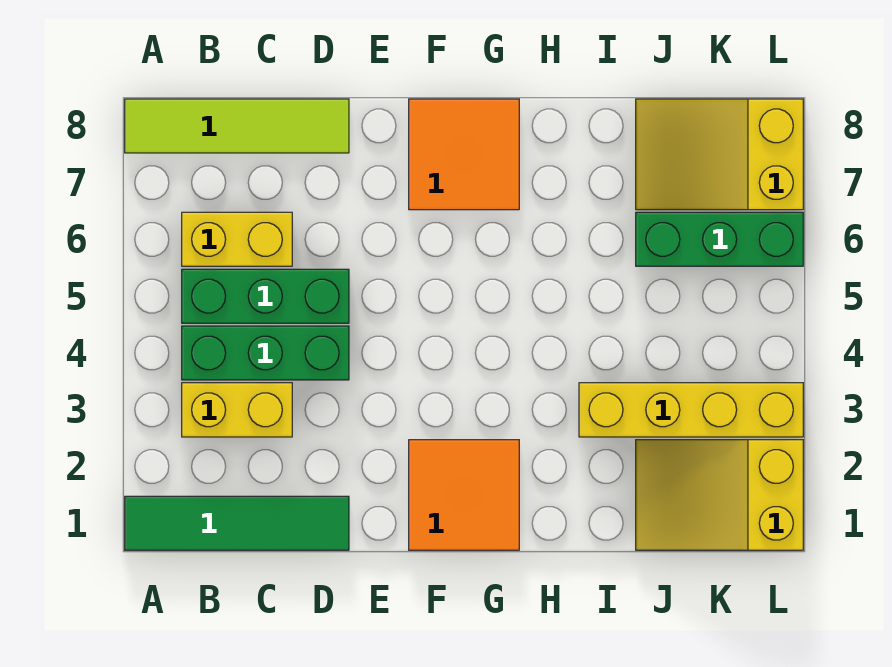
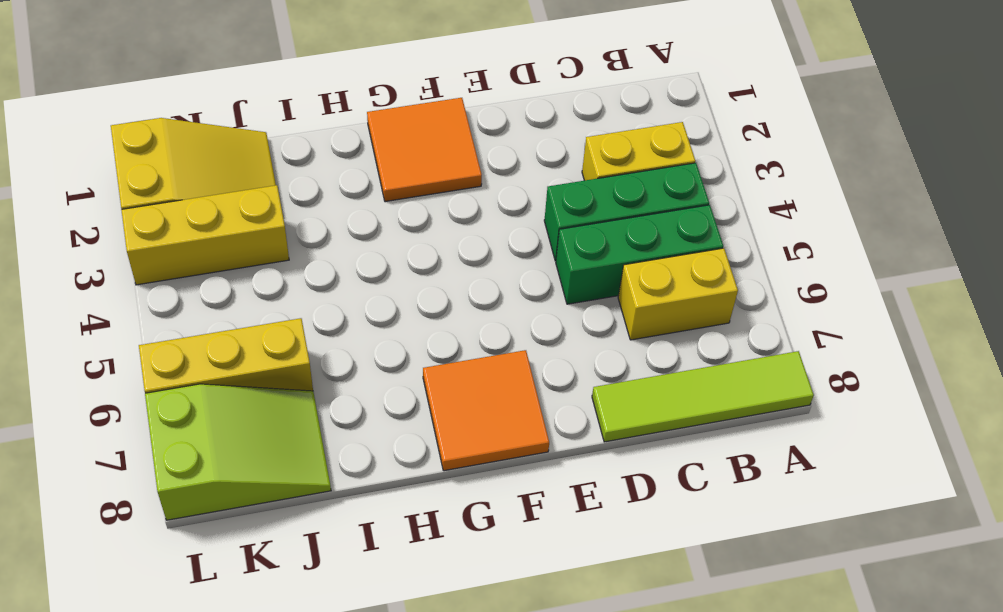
green tile A1:D1 level 1 -> none
yellow brick I3:L3 level 1 -> yellow brick J3:L3 level 1
green brick J6:L6 level 1 -> yellow brick J6:L6 level 1
yellow slope J7:L8 level 1 top L -> lime slope J7:L8 level 1 top L

